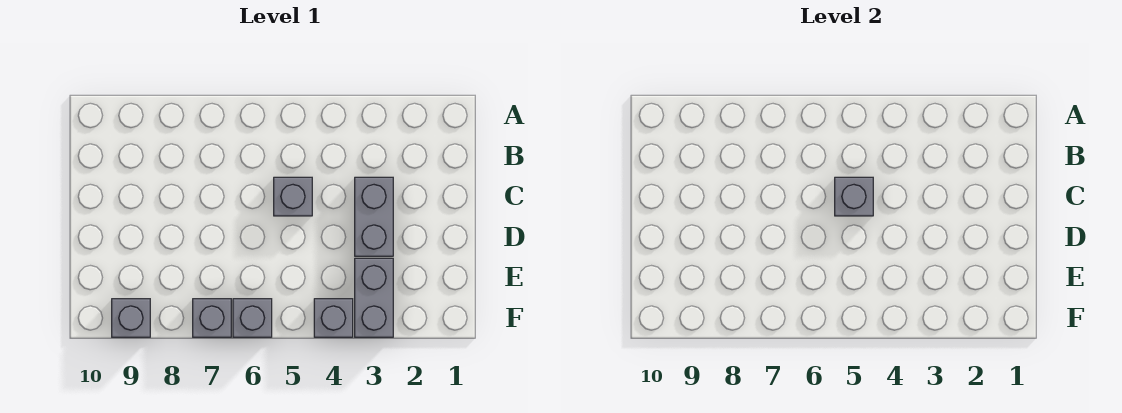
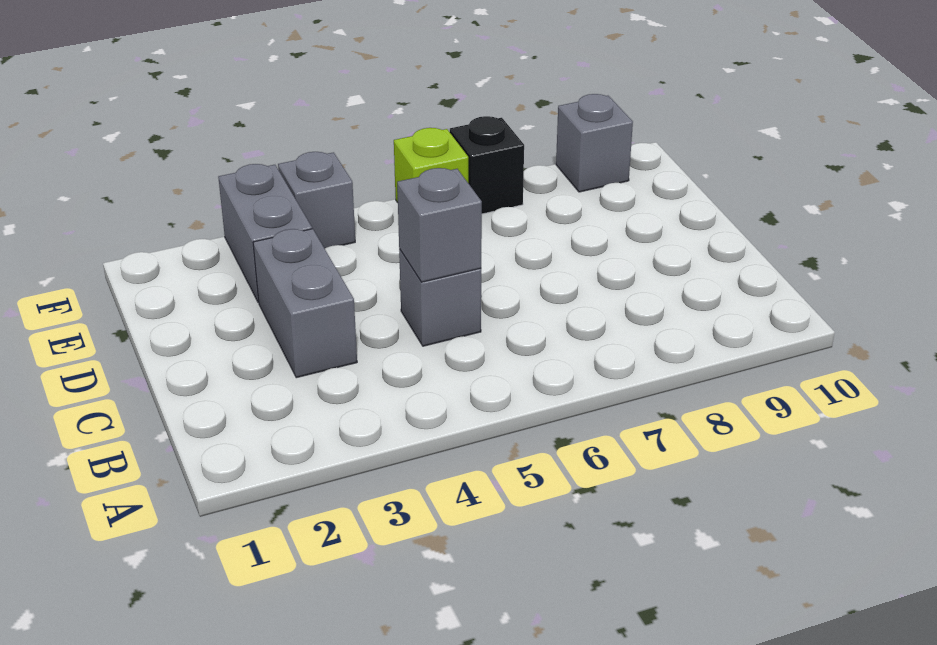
grey brick F6 level 1 -> lime brick F6 level 1
grey brick F7 level 1 -> black brick F7 level 1

